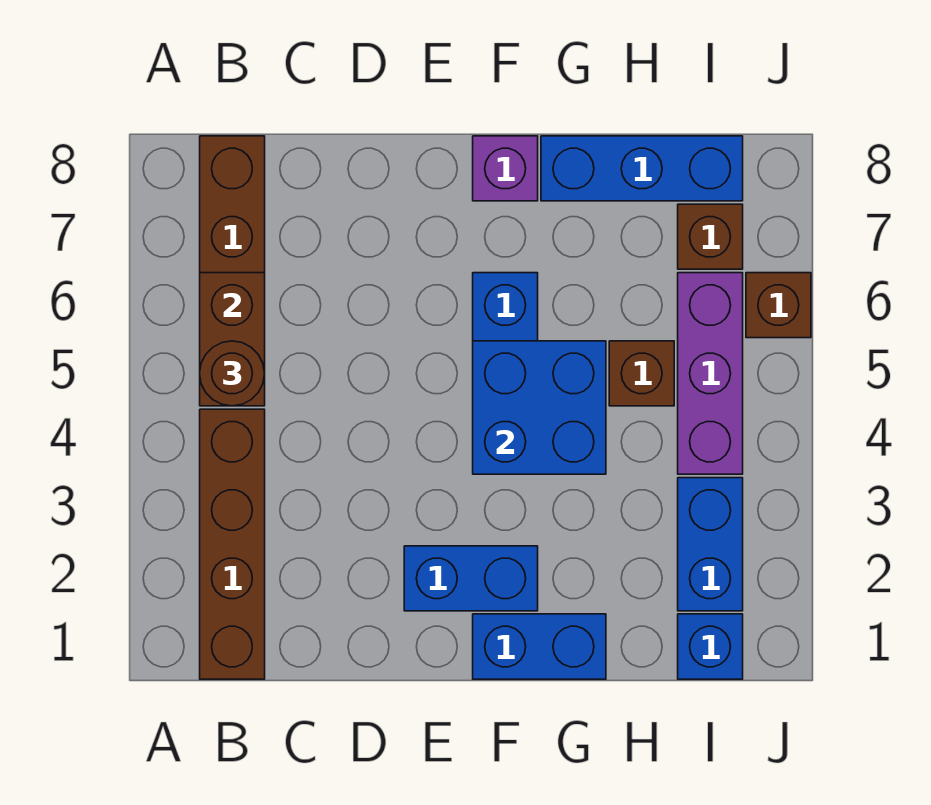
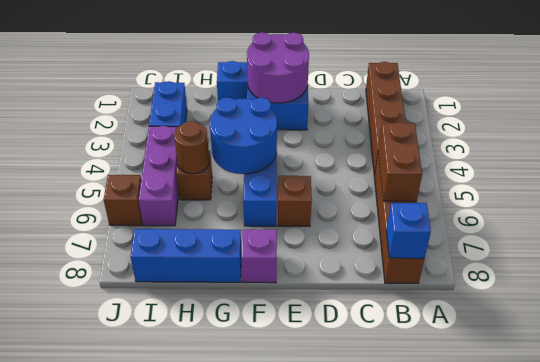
brown round brick B5 level 3 -> brown round brick H5 level 2
none -> purple round brick E1:F2 level 2
blue brick F4:G5 level 2 -> blue round brick F4:G5 level 2
blue brick I1 level 1 -> blue brick B8 level 2
brown brick I7 level 1 -> brown brick E6 level 1

